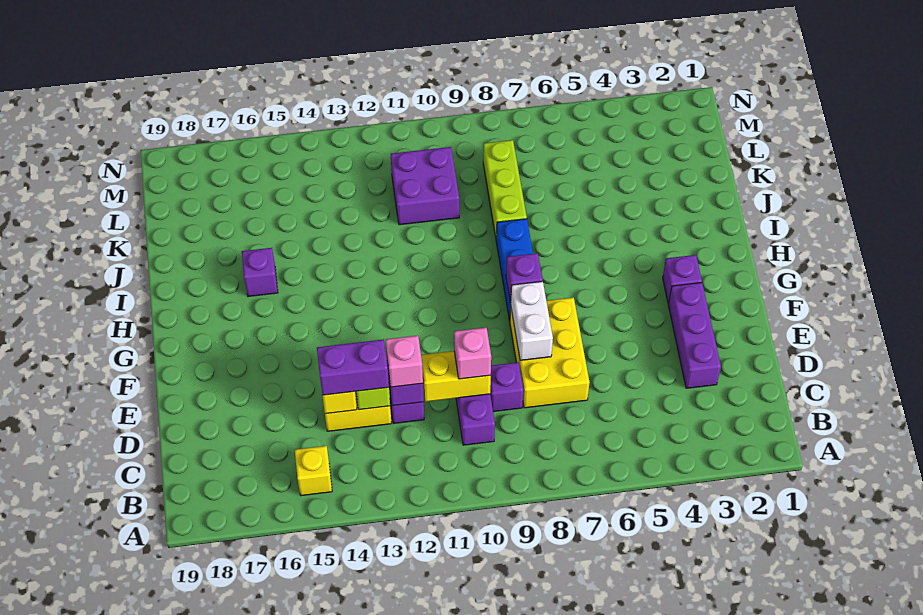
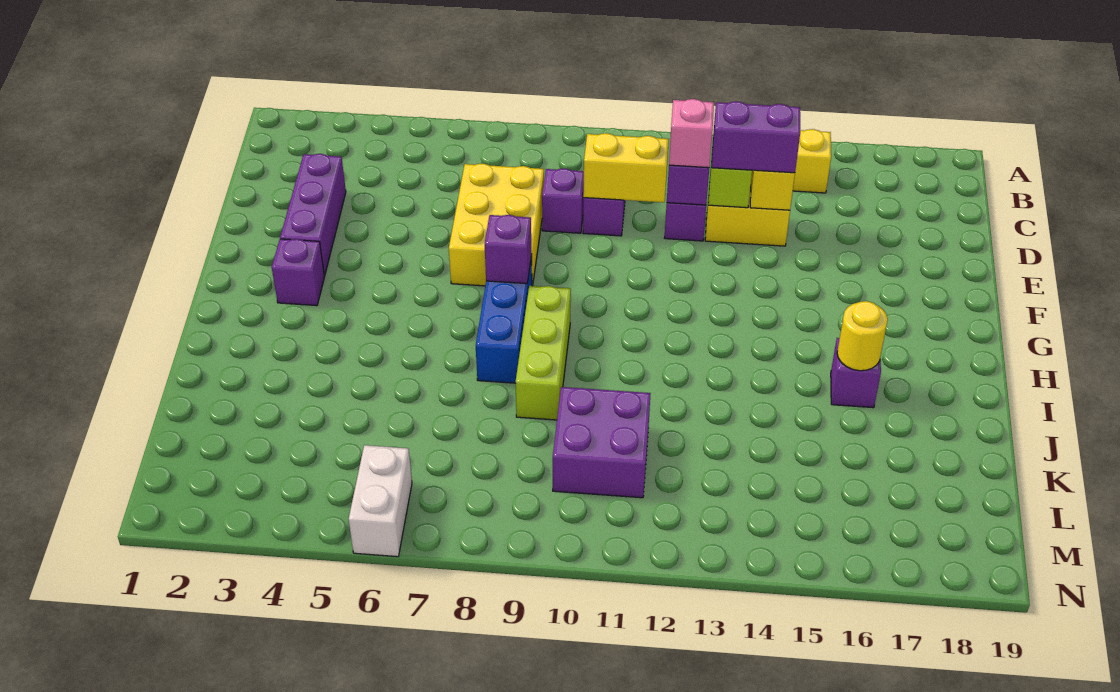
pink brick D10 level 3 -> none
white brick E8:F8 level 2 -> white brick M6:N6 level 1
none -> yellow round brick I16 level 2
lime brick J8:L8 level 1 -> lime brick H9:J9 level 1

